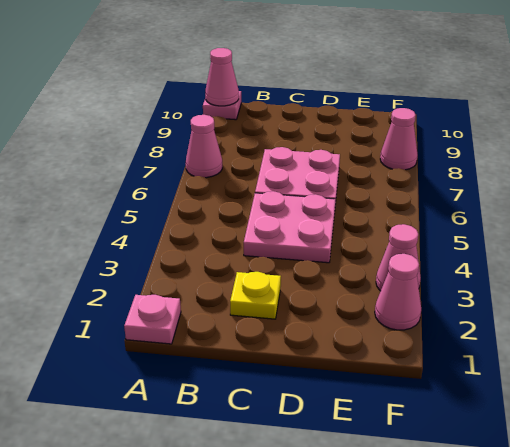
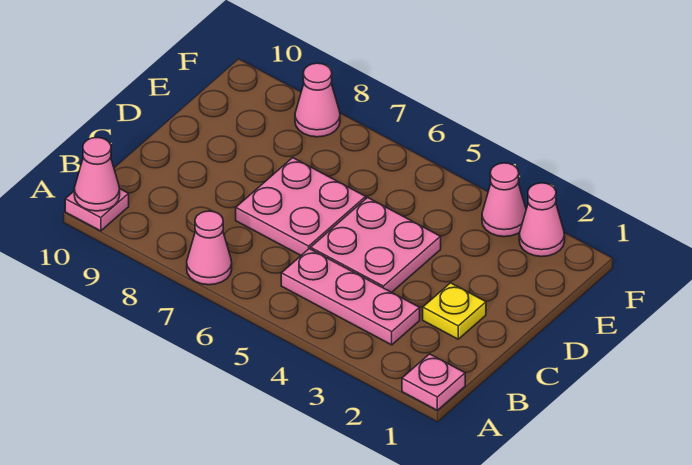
none -> pink plate B3:B5 level 1

